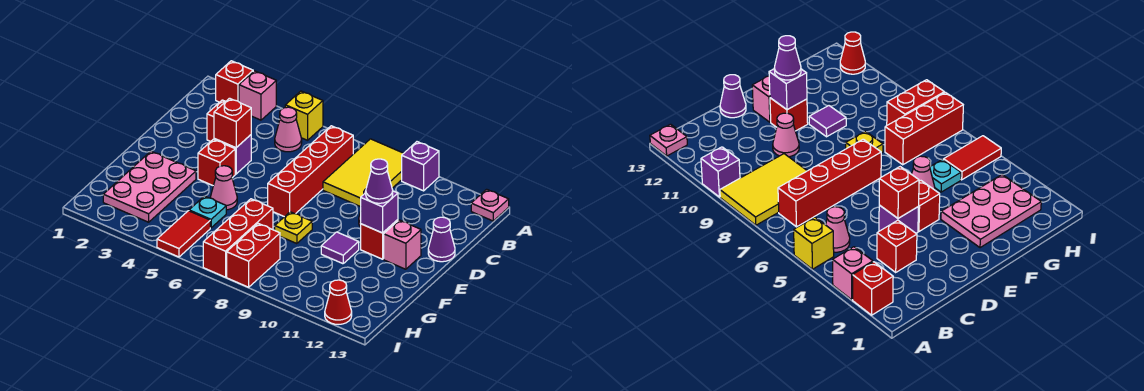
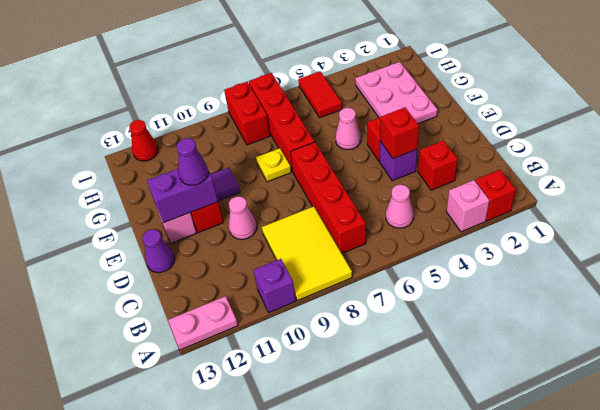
yellow brick A5 level 1 -> none
pink plate A13 level 1 -> pink plate A12:A13 level 1
purple brick E11 level 2 -> purple brick E11:E12 level 2
cyan plate G5 level 1 -> none
red brick G7:I7 level 1 -> red brick F7:I7 level 1

